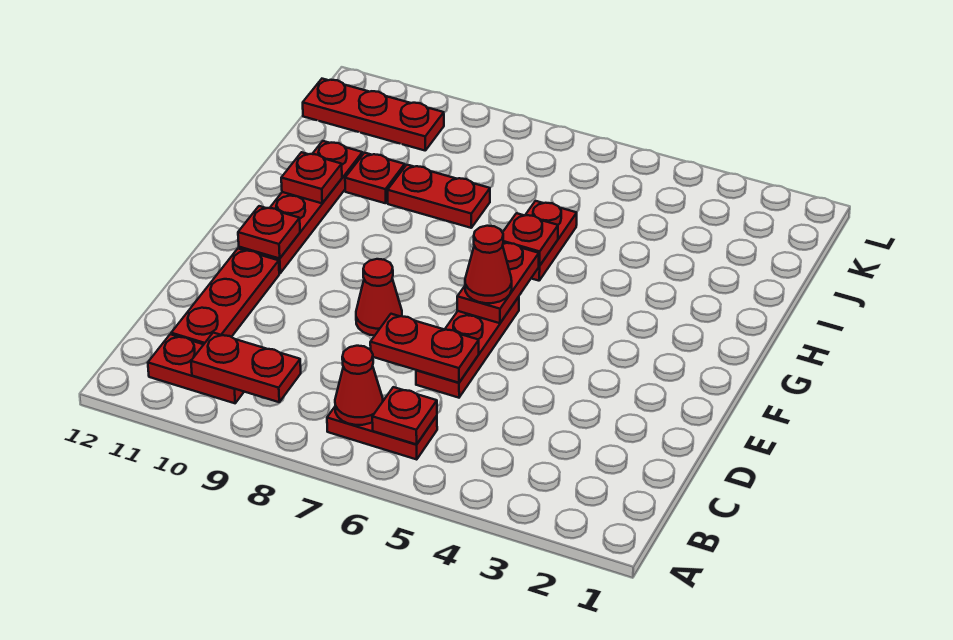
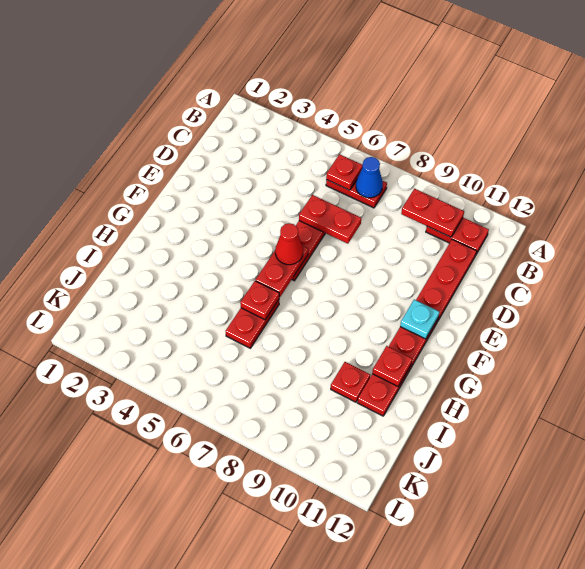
red cone B7 level 2 -> blue cone B7 level 2
red cone E8 level 1 -> none
red plate F11 level 2 -> cyan plate F11 level 2
red plate I8:I9 level 1 -> none
red plate K10:K12 level 1 -> none

